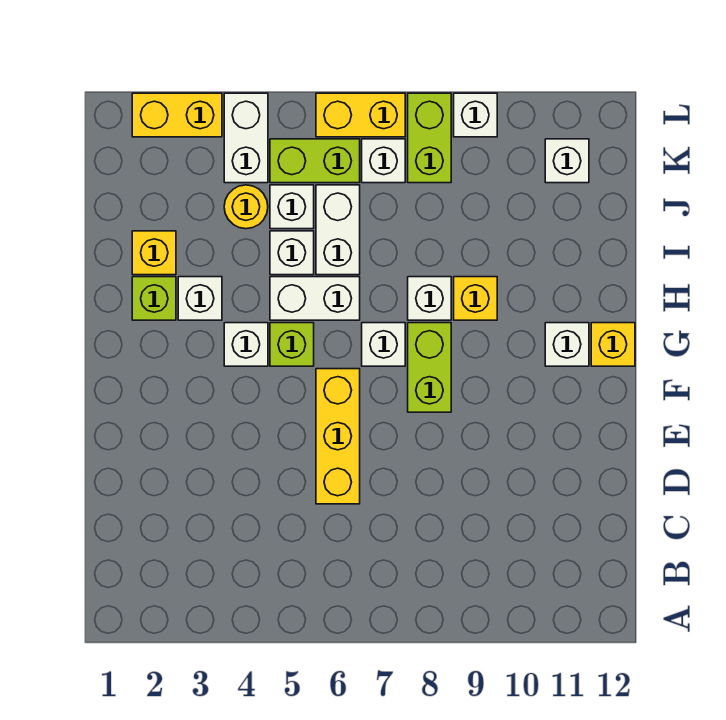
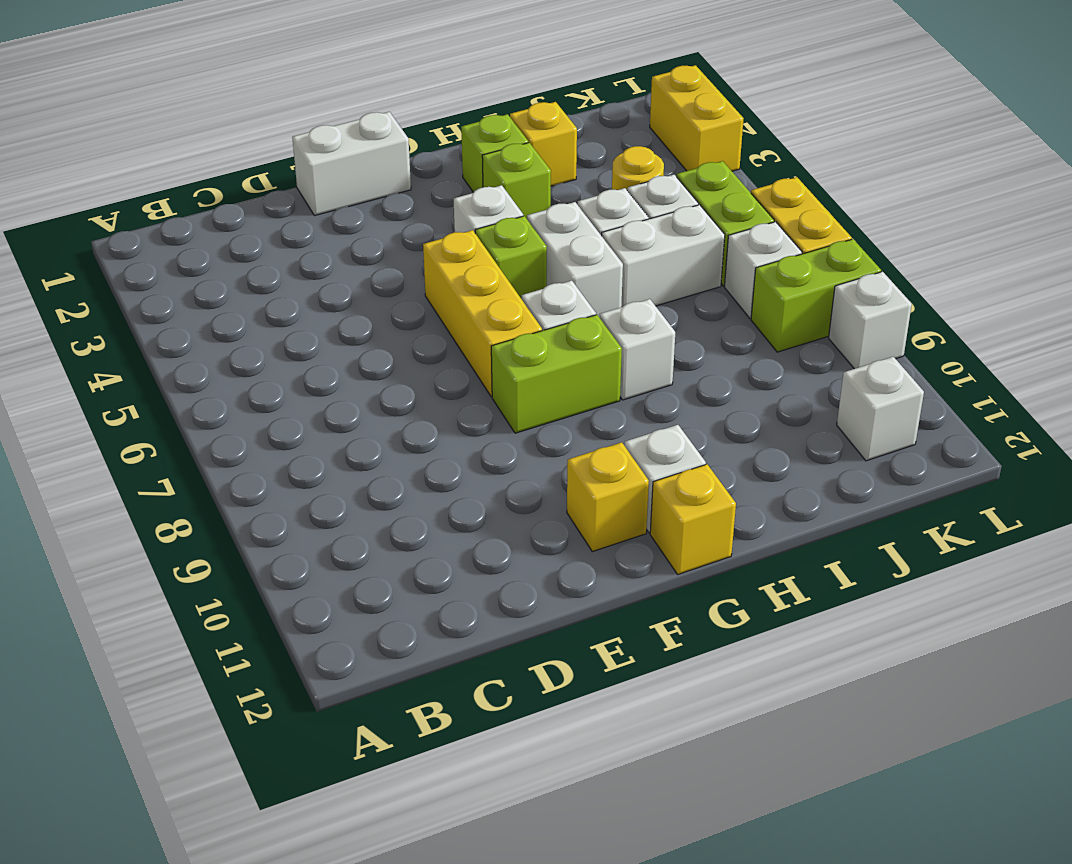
yellow brick D6:F6 level 1 -> yellow brick F5:F7 level 1
white brick H3 level 1 -> lime brick H3 level 1
yellow brick H9 level 1 -> yellow brick F11 level 1
white brick K4:L4 level 1 -> white brick E1:F1 level 1

